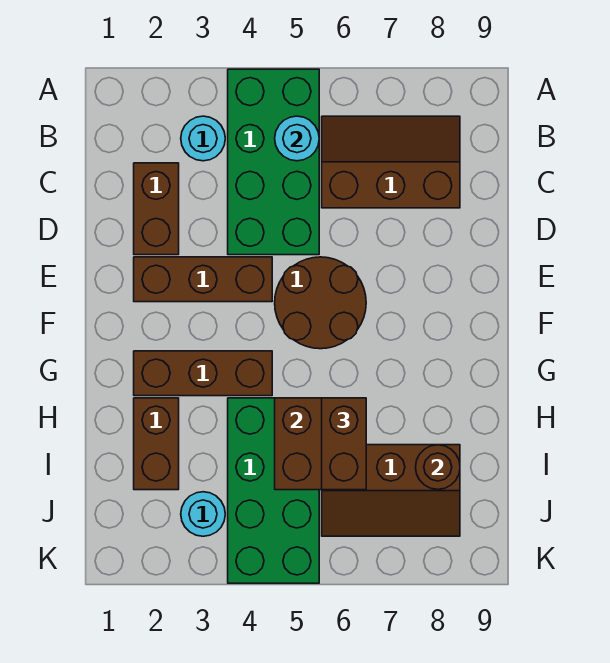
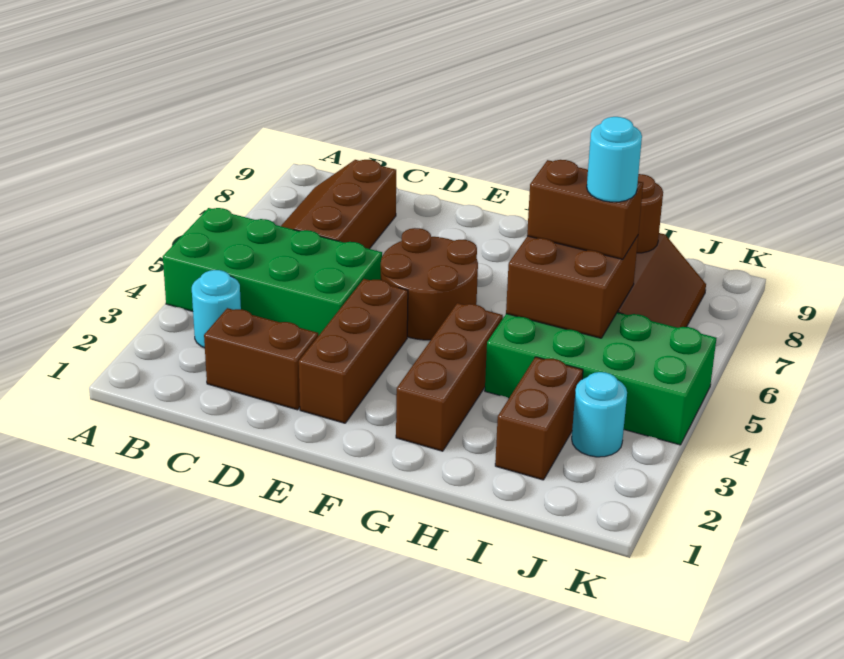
cyan round brick B5 level 2 -> cyan round brick I6 level 4
brown brick H2:I2 level 1 -> brown brick I2:I3 level 1

